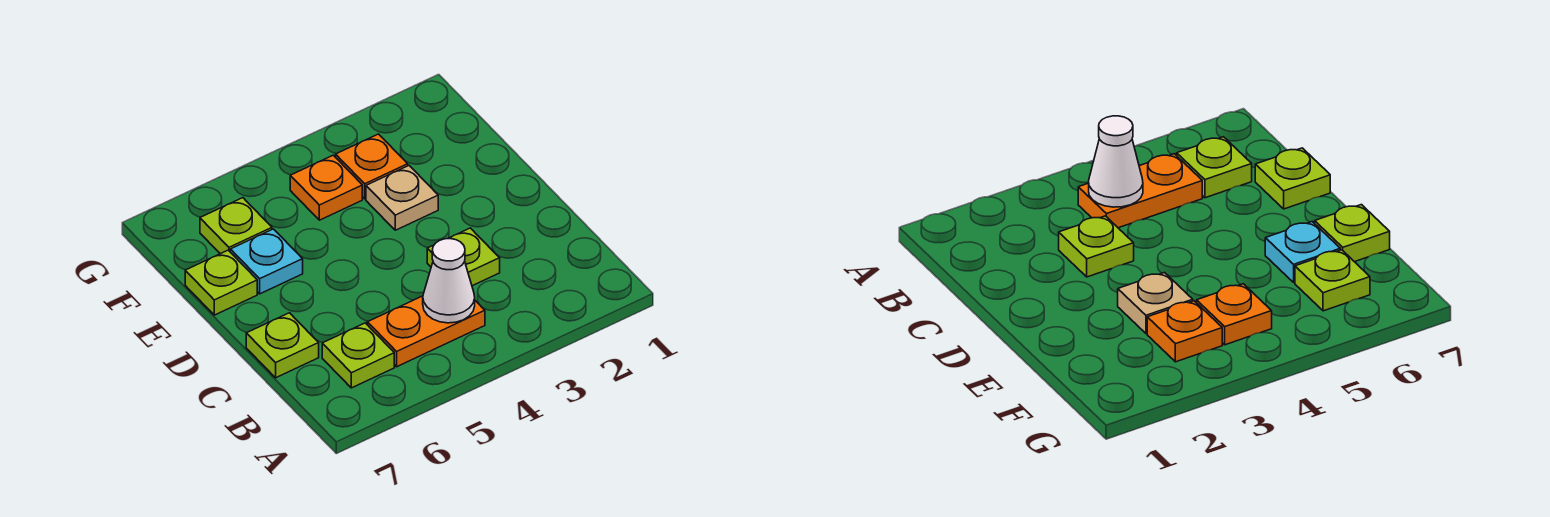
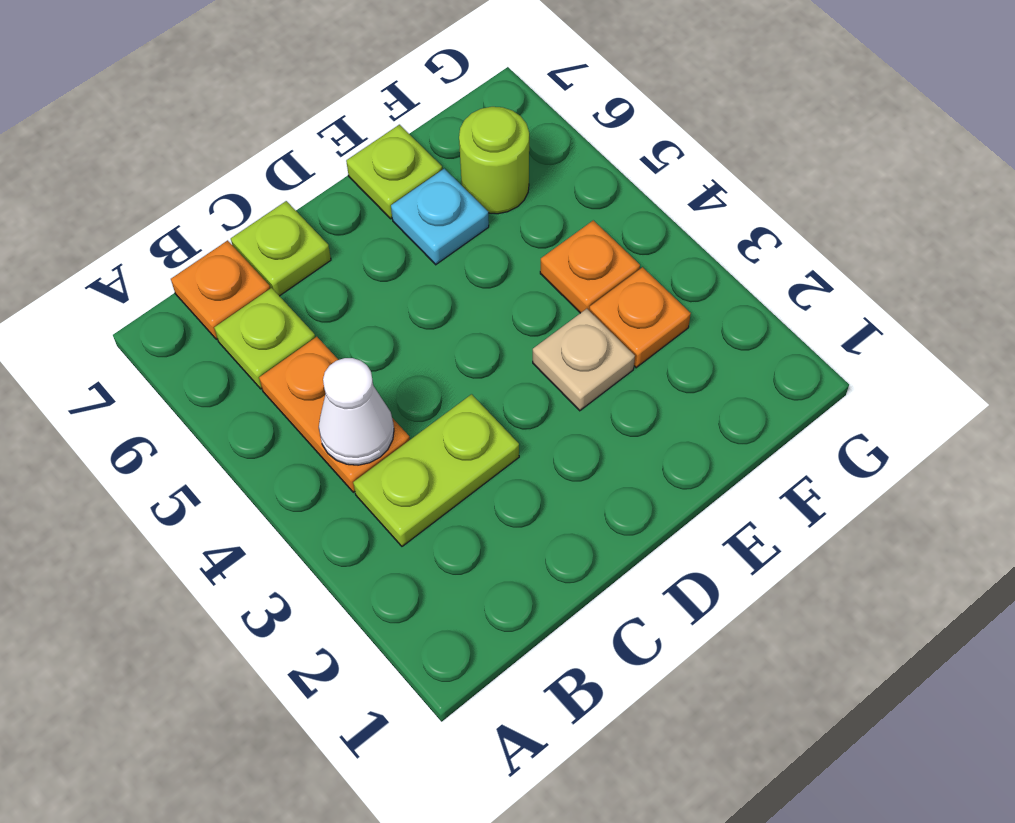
none -> orange plate B7 level 1
lime plate C3 level 1 -> lime plate B3:C3 level 1
lime plate F6 level 1 -> lime round brick F6 level 1

